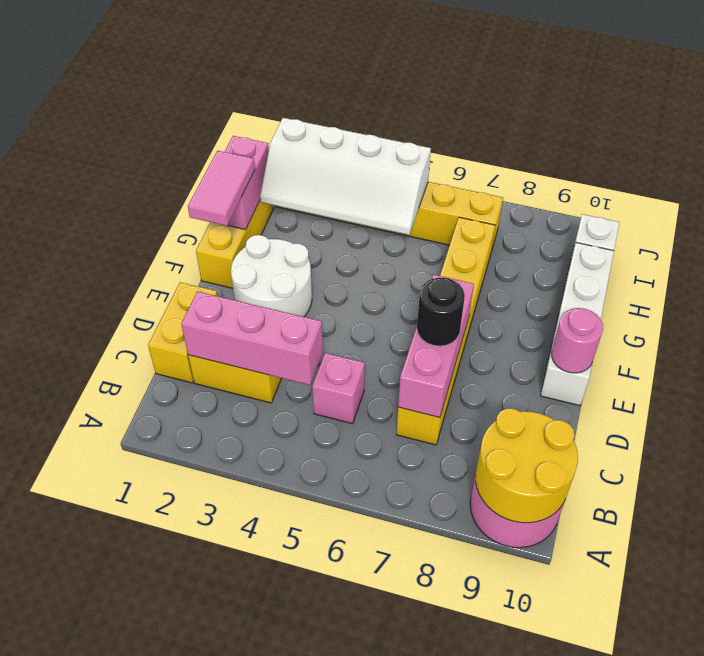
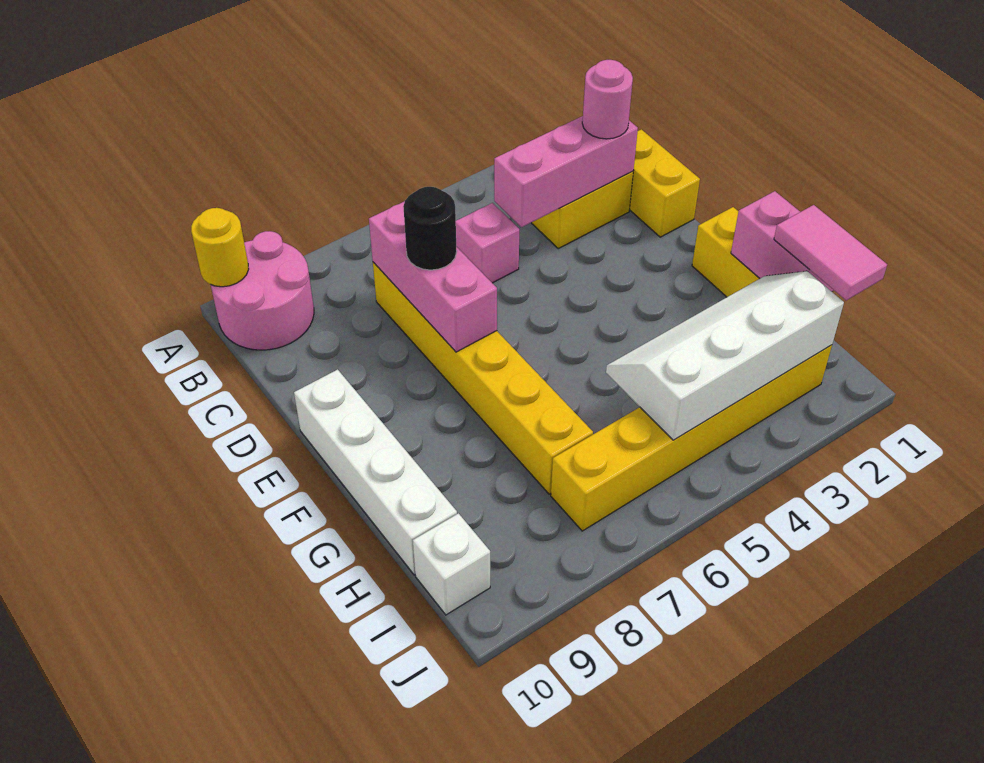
yellow round brick A9:B10 level 2 -> yellow round brick A10 level 2
white round brick E2:F3 level 1 -> none
pink round brick E10 level 2 -> pink round brick C2 level 3
pink tile F1:G1 level 3 -> pink tile H1:I1 level 3

